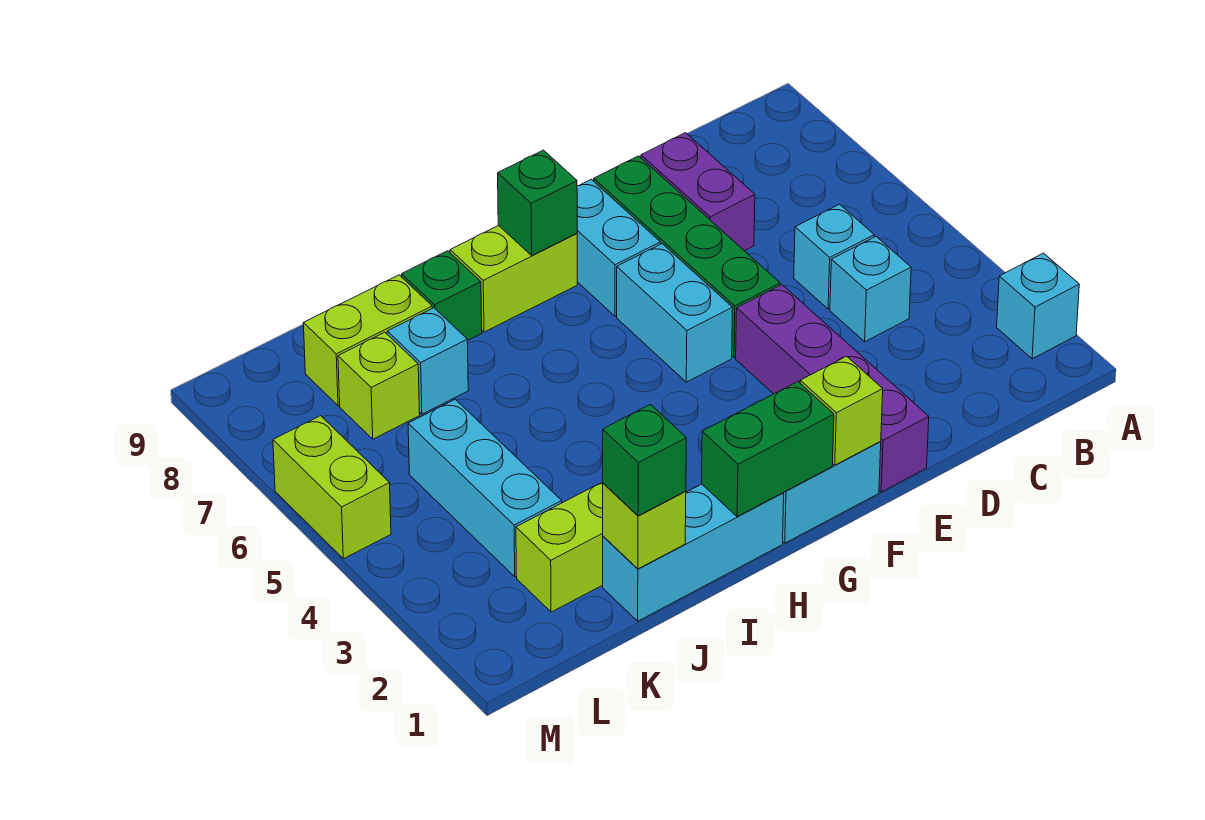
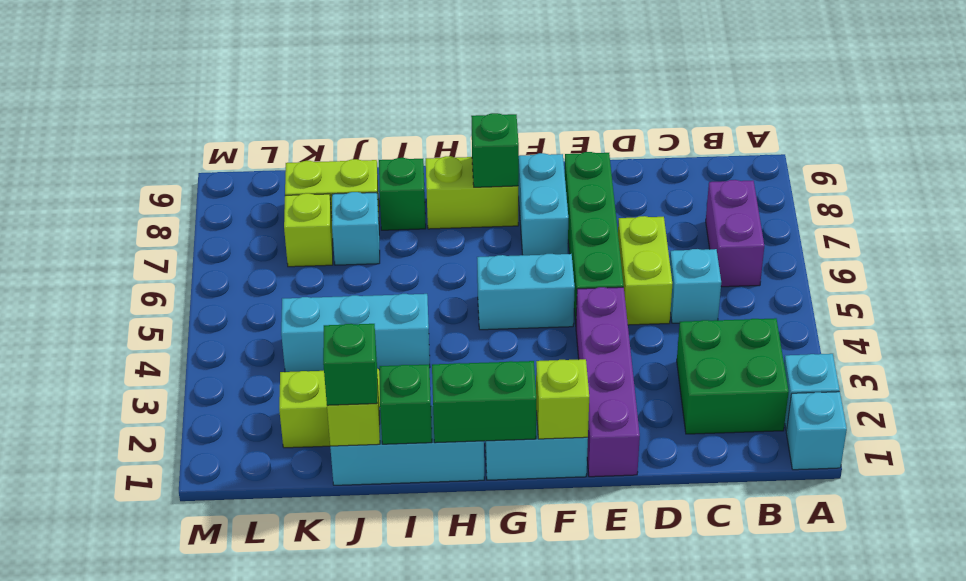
none -> green brick B2:C3 level 1
cyan brick C4 level 1 -> cyan brick A1 level 1
purple brick D7:D8 level 1 -> purple brick B6:B7 level 1
cyan brick F5:F6 level 1 -> cyan brick F5:G5 level 1
none -> green brick I1 level 2
cyan brick K3:K5 level 1 -> cyan brick I4:K4 level 1
lime brick M5:M6 level 1 -> lime brick D5:D6 level 1

